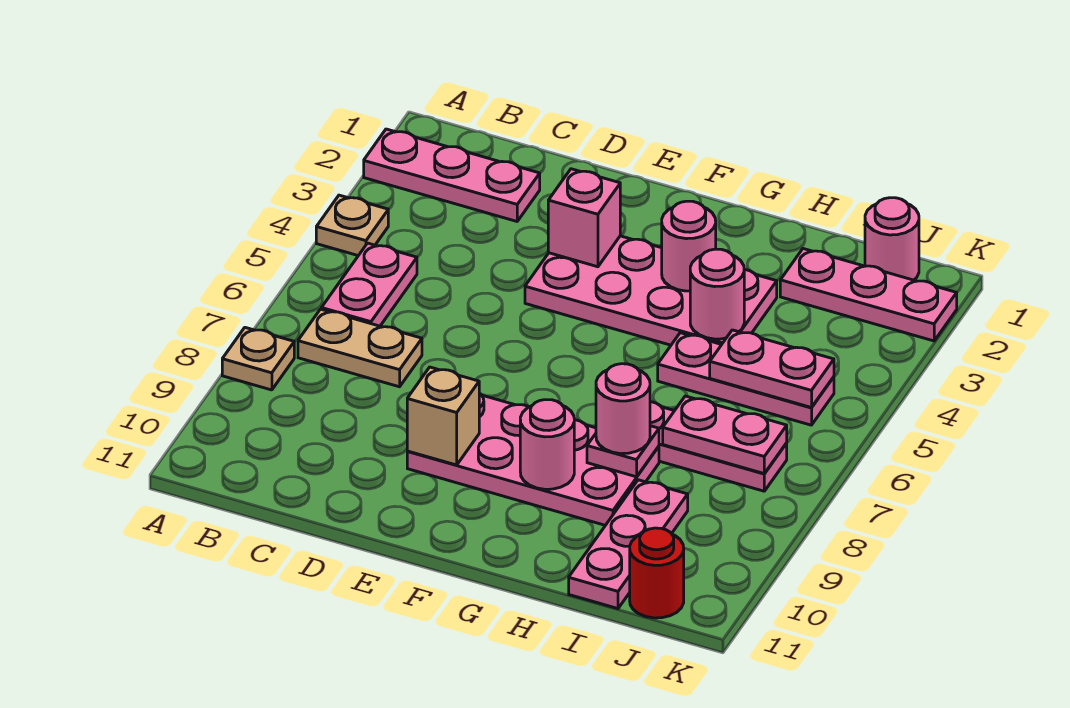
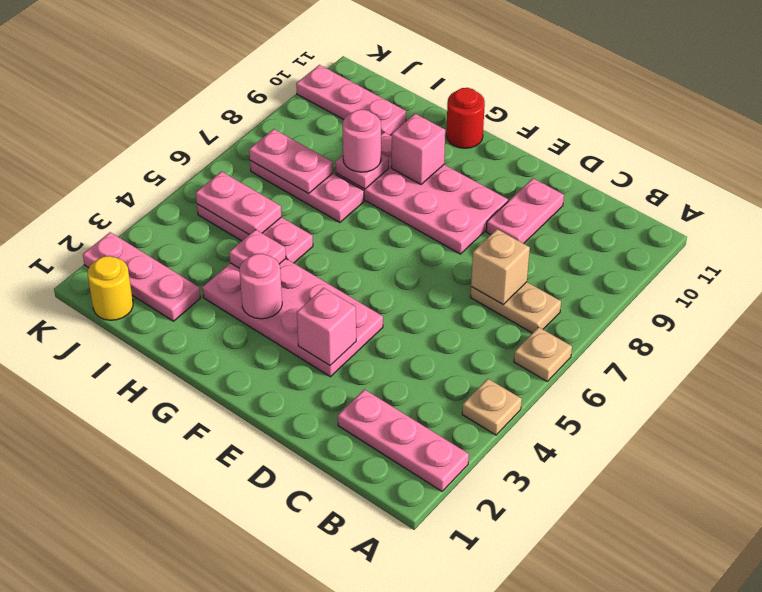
tan plate A8 level 1 -> tan plate A6 level 1
pink plate B5:B6 level 1 -> pink plate D9:D10 level 1
tan brick E9 level 2 -> tan brick C7 level 2
pink round brick G9 level 2 -> pink brick G9 level 2
pink round brick H4 level 2 -> pink plate H4 level 2
pink plate I9:I11 level 1 -> pink plate I10:K10 level 1
pink round brick J1 level 1 -> yellow round brick J1 level 1
red round brick J11 level 1 -> red round brick G11 level 1

